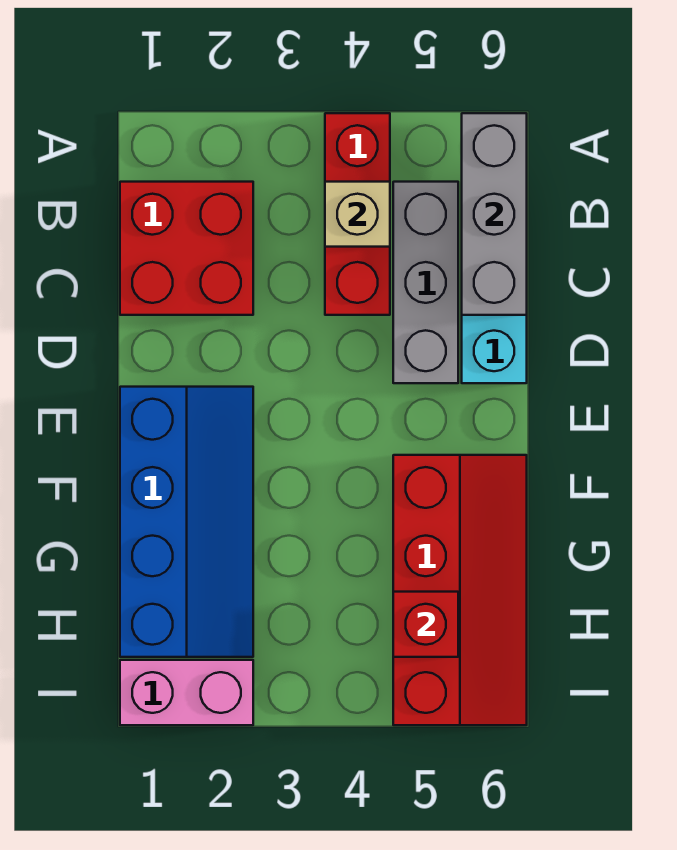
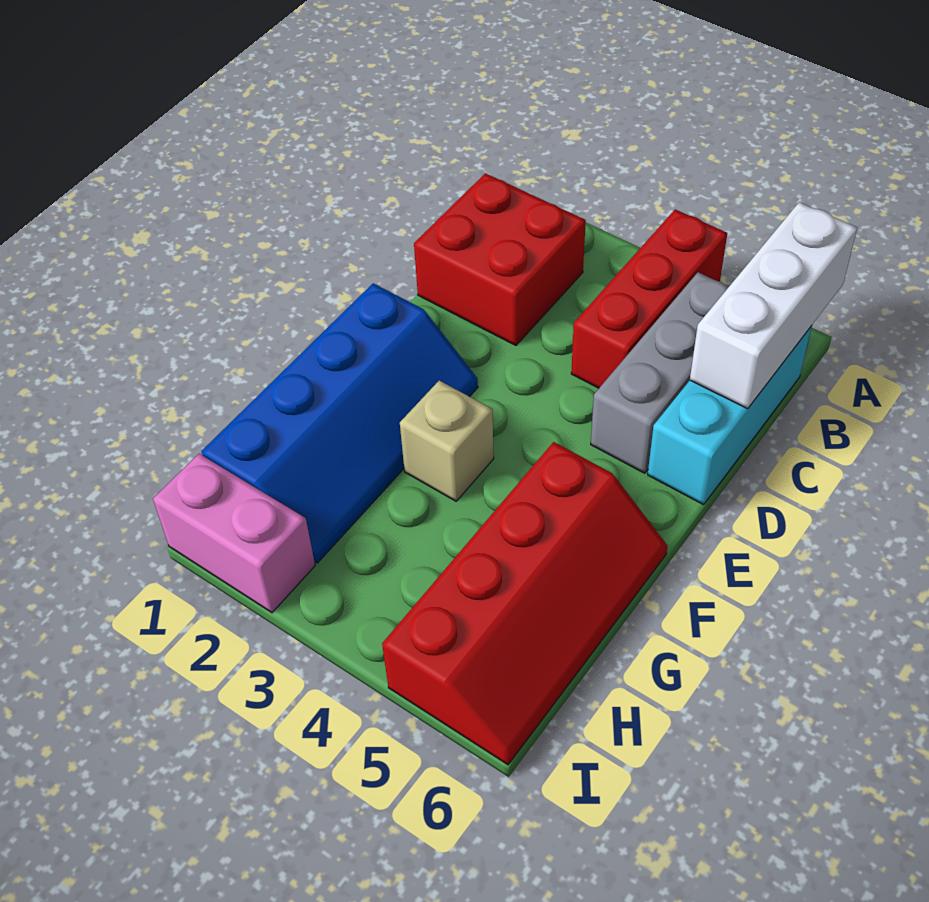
grey brick A6:C6 level 2 -> white brick A6:C6 level 2
tan brick B4 level 2 -> tan brick F3 level 1
red brick H5 level 2 -> none

